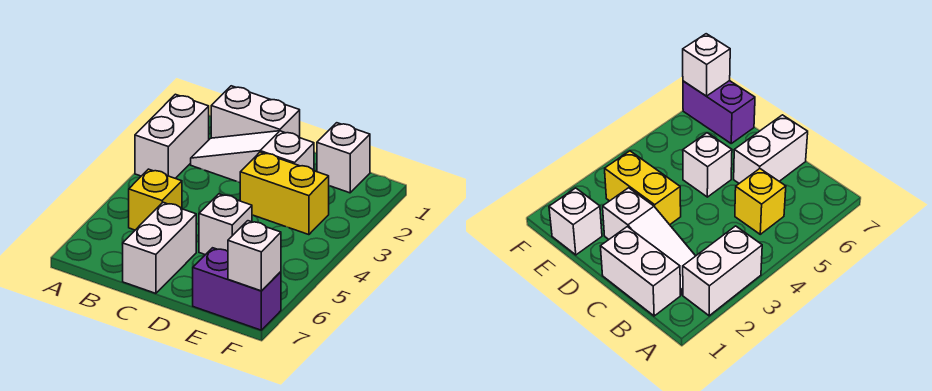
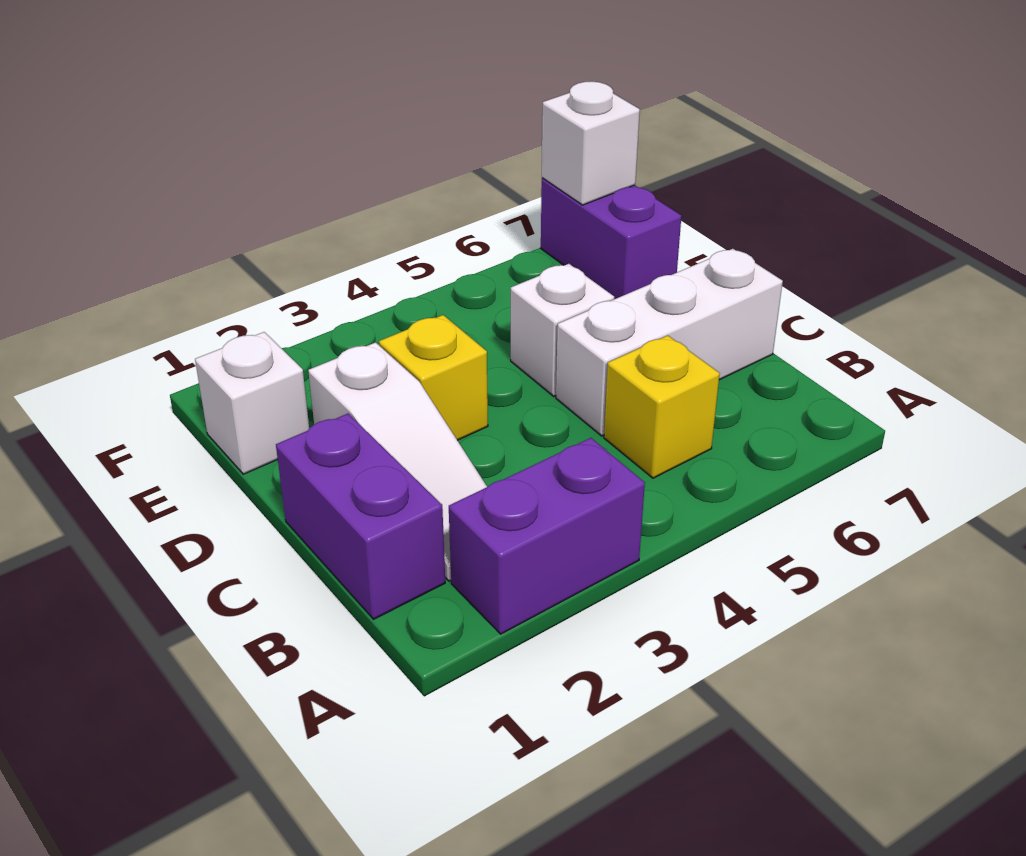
white brick A2:A3 level 1 -> purple brick A2:A3 level 1
white brick B1:C1 level 1 -> purple brick B1:C1 level 1
white brick C6:C7 level 1 -> white brick C5:C7 level 1
yellow brick D3:E3 level 1 -> yellow brick D3 level 1

